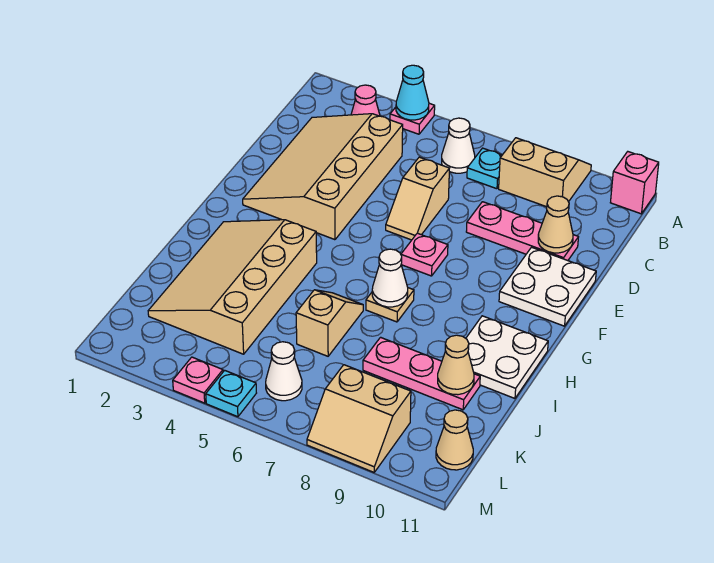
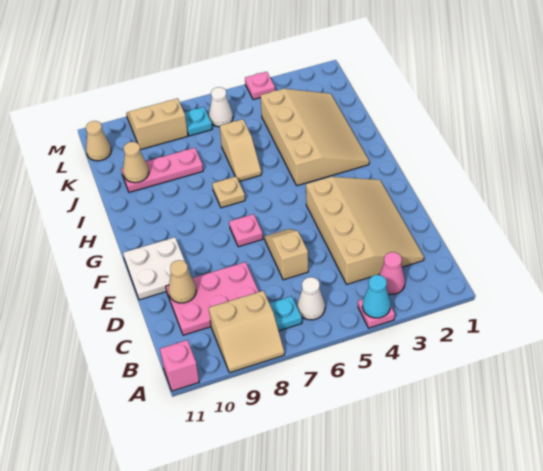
pink plate D8:D10 level 1 -> pink plate C8:D10 level 1
white cone H7 level 2 -> none
white plate H10:I11 level 1 -> none
cyan plate M5 level 1 -> cyan plate L7 level 1

